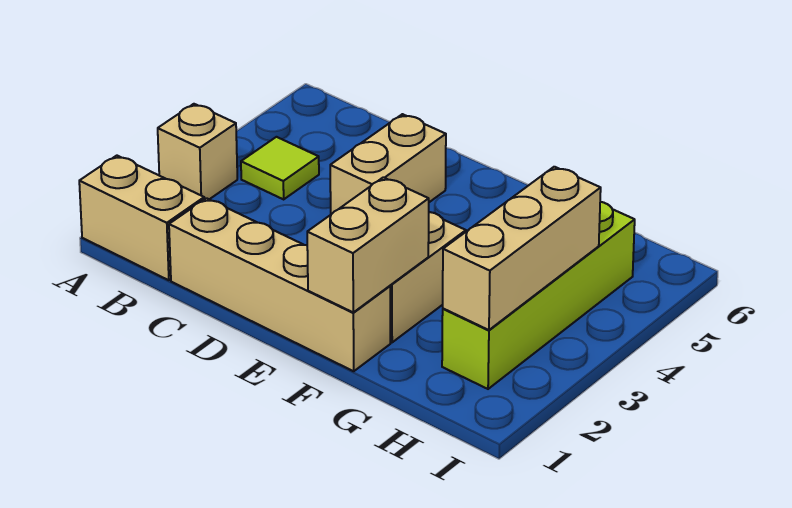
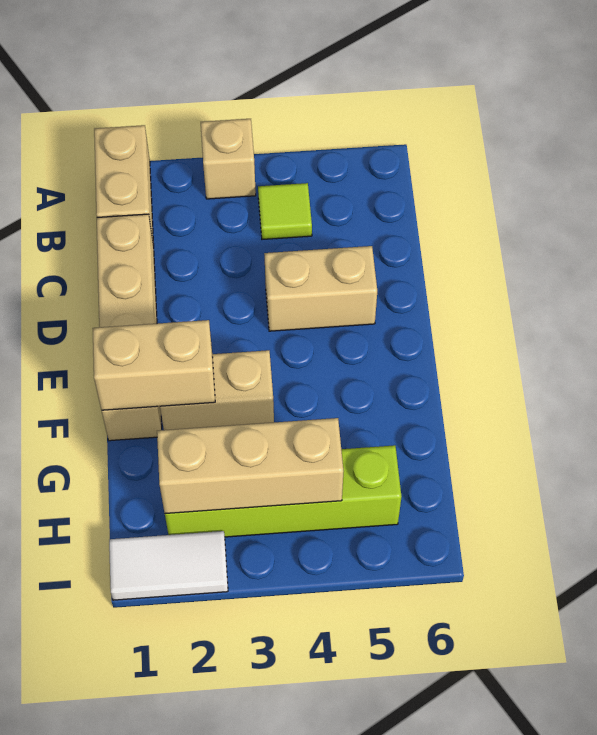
none -> white tile I1:I2 level 1

